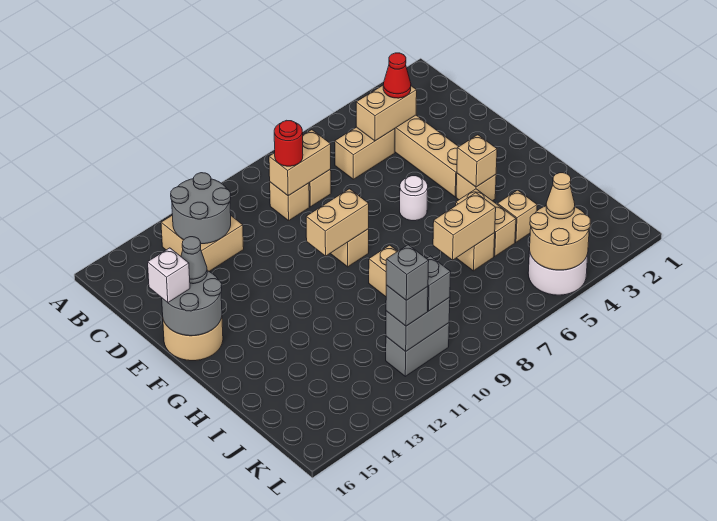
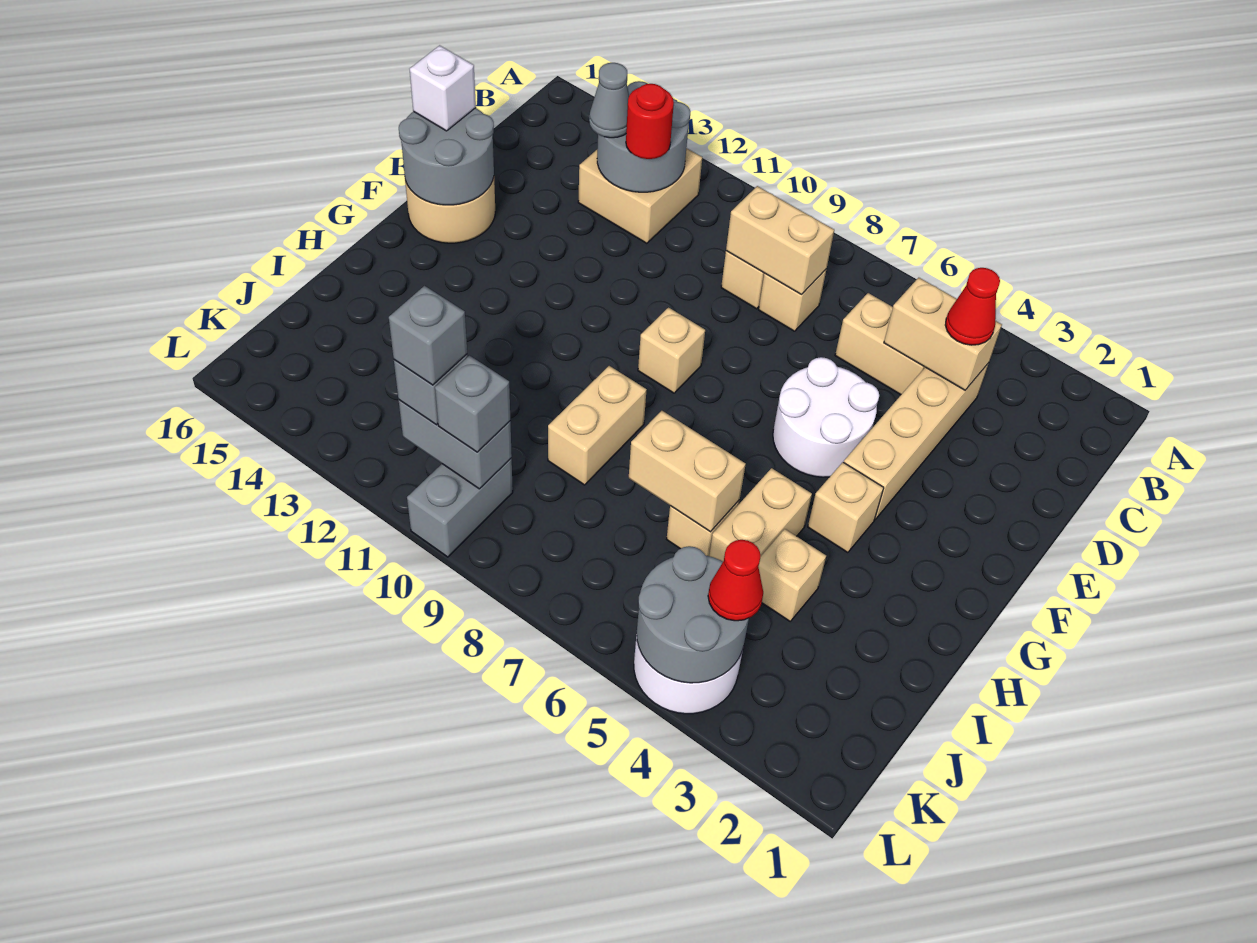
red round brick C9 level 3 -> red round brick C12 level 3
grey cone E15 level 3 -> grey cone C13 level 3
white round brick F6 level 1 -> white round brick E5:F6 level 1
tan brick F9:F10 level 2 -> none
tan brick G4 level 2 -> none
tan round brick K4:L5 level 2 -> grey round brick K4:L5 level 2
tan cone K4 level 3 -> red cone K4 level 3
grey brick K10:K11 level 1 -> grey brick K10:L10 level 1

